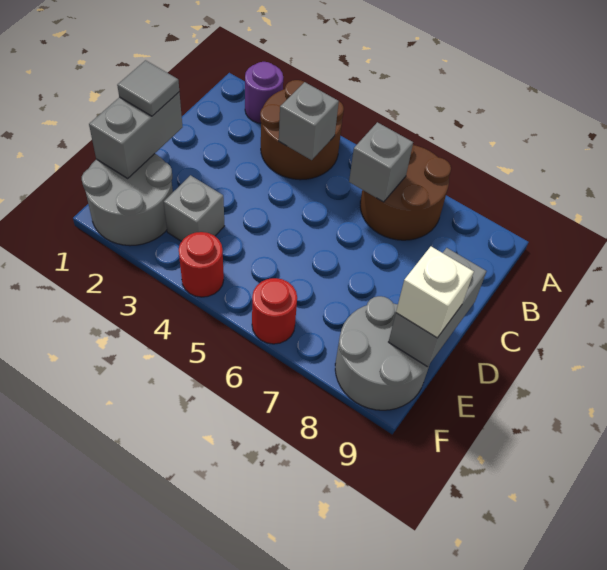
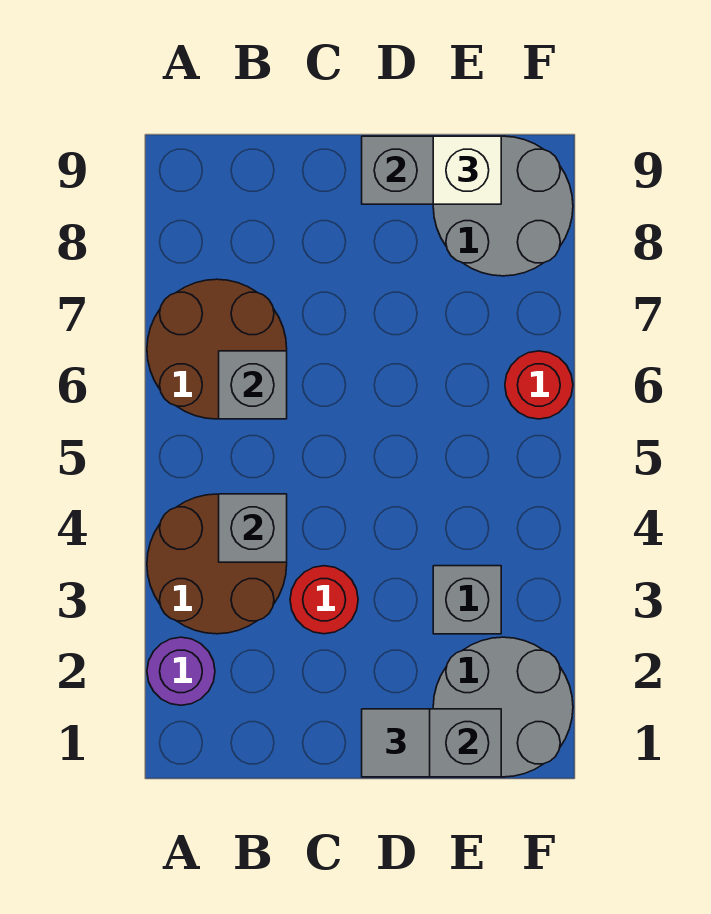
red round brick F4 level 1 -> red round brick C3 level 1

